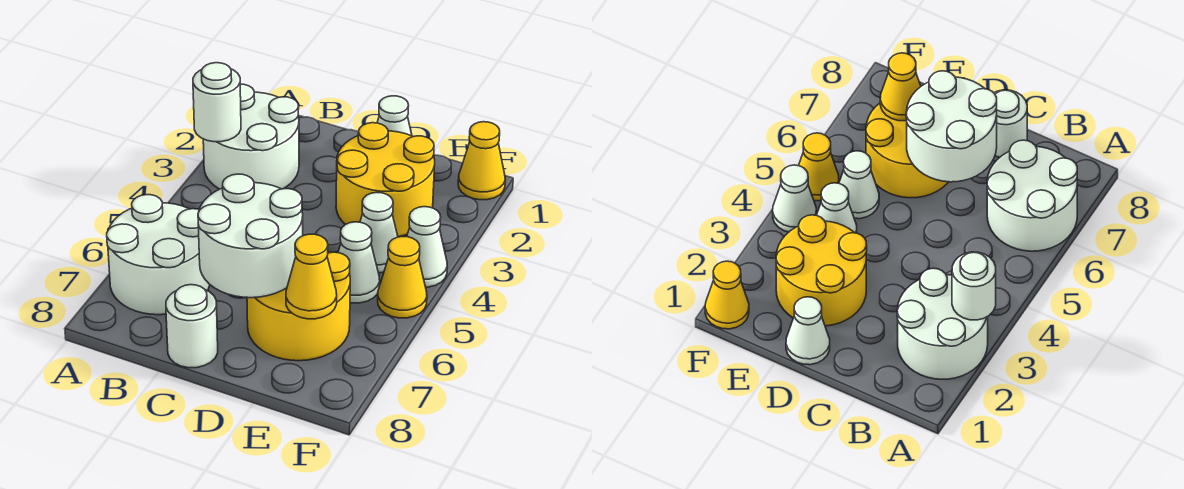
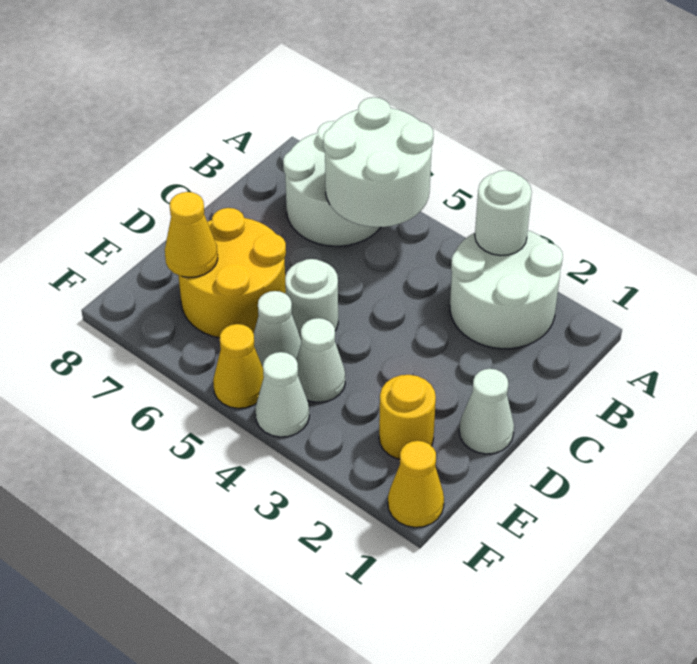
white round brick C6:D7 level 2 -> white round brick A5:B6 level 2
white round brick C8 level 1 -> white round brick D5 level 1
yellow round brick D2:E3 level 1 -> yellow round brick E2 level 1

